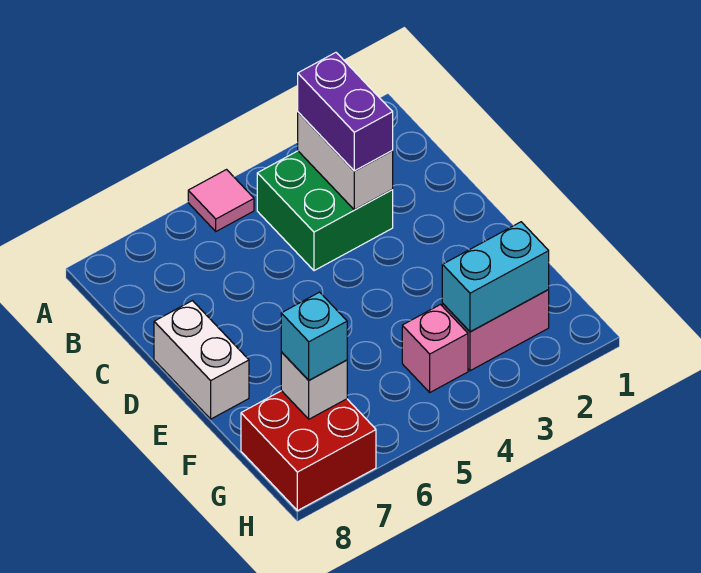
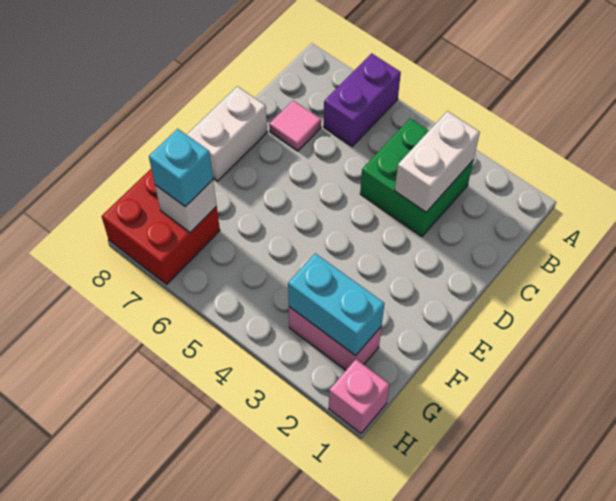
pink tile A5 level 1 -> pink tile C7 level 1
purple brick B3:C3 level 3 -> purple brick A6:B6 level 1
pink brick G4 level 1 -> pink brick H1 level 1

